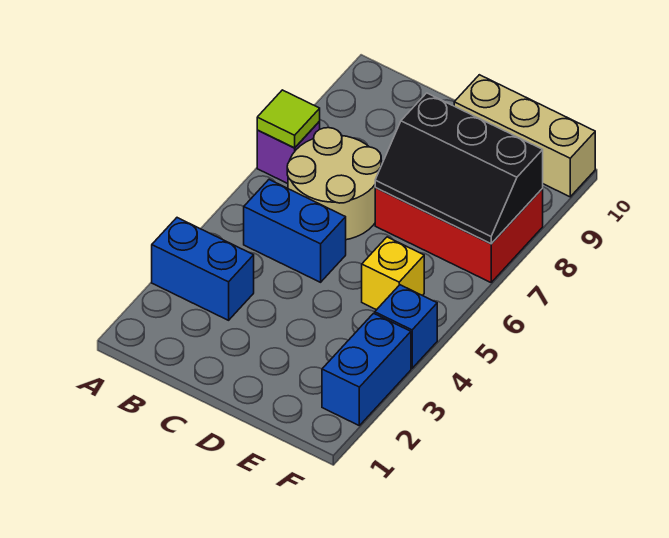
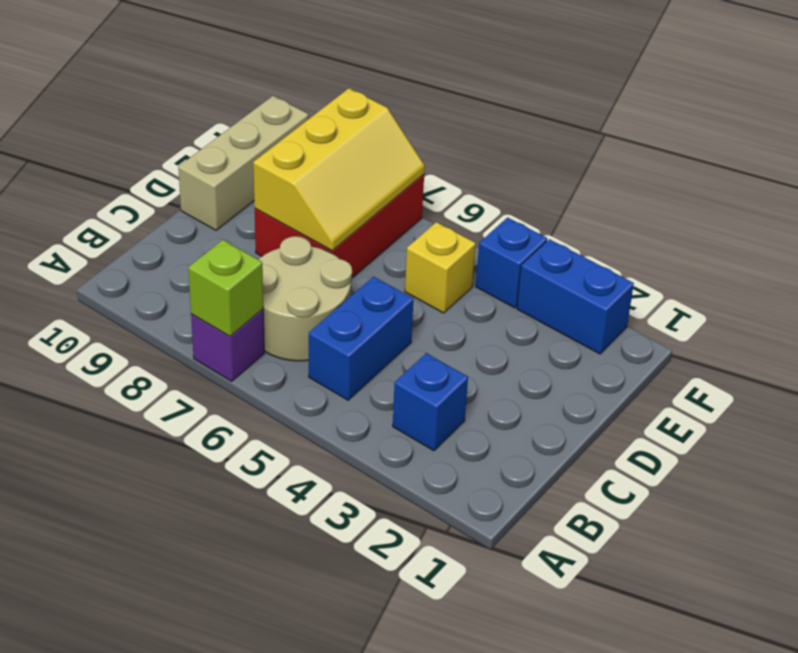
blue brick A3:B3 level 1 -> blue brick B3 level 1
lime tile A7 level 2 -> lime brick A7 level 2
black slope D7:F8 level 2 top 8 -> yellow slope D7:F8 level 2 top 8

